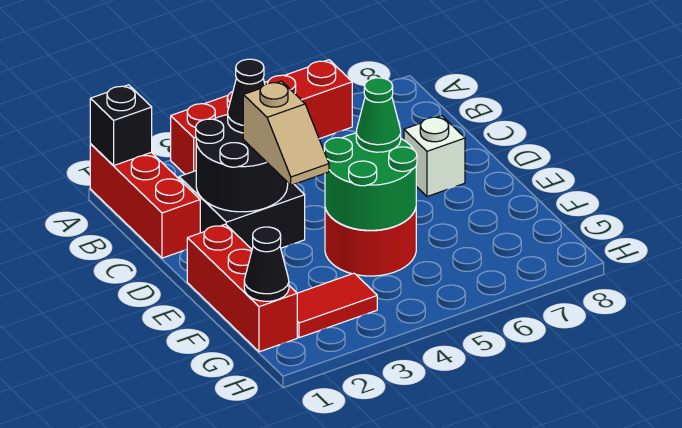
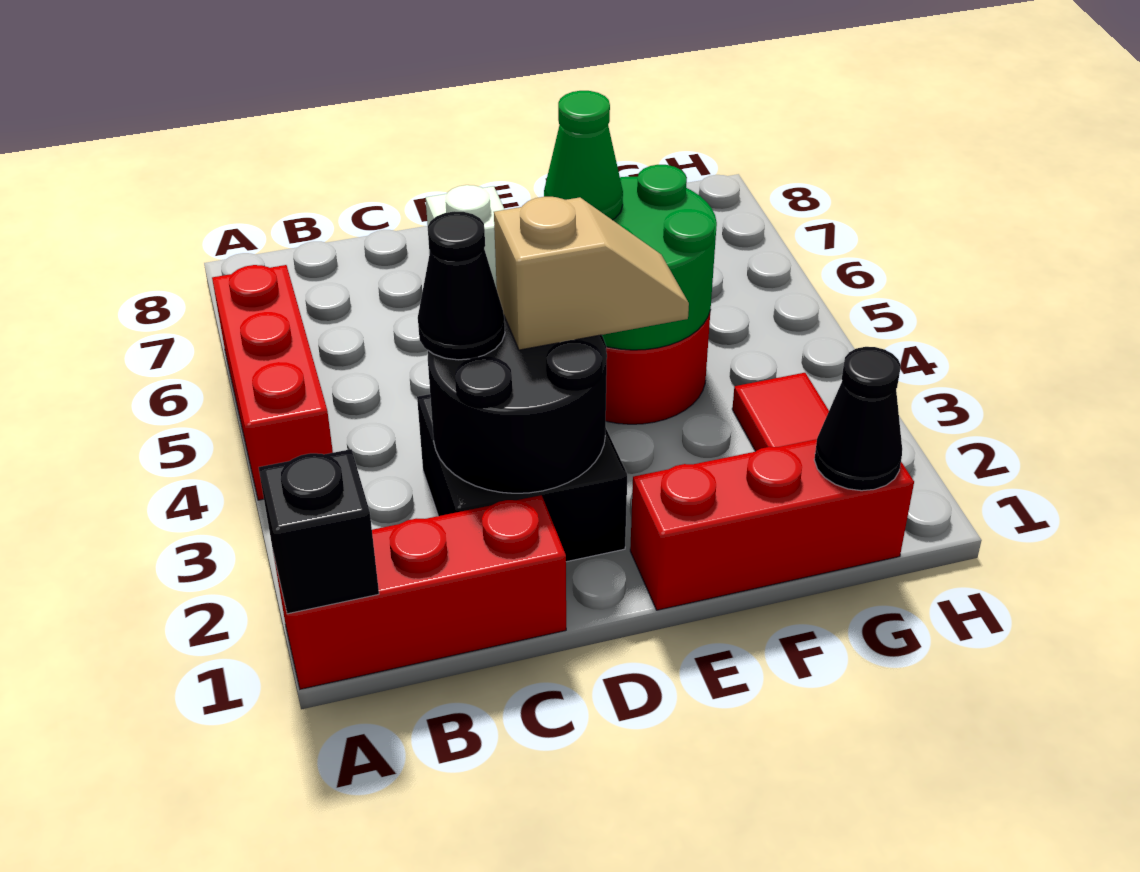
red brick A3:A6 level 1 -> red brick A4:A6 level 1

